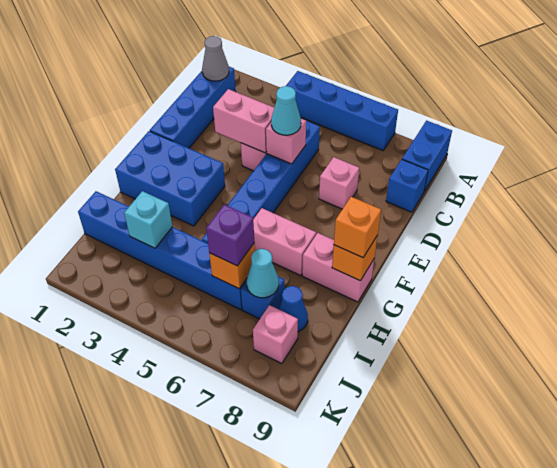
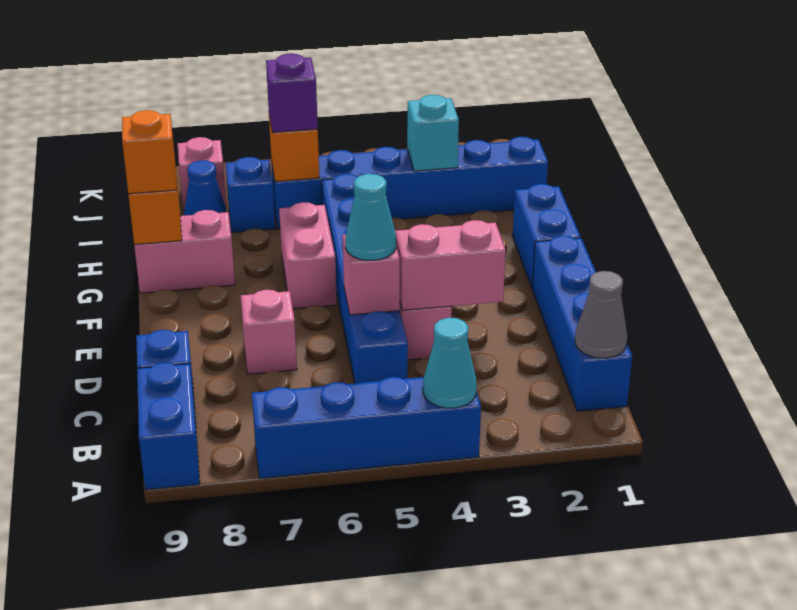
blue brick F1:G3 level 1 -> blue brick F1:G1 level 1
pink brick G6:G7 level 1 -> pink brick F6:G6 level 1
cyan cone I7 level 2 -> cyan cone A4 level 2

